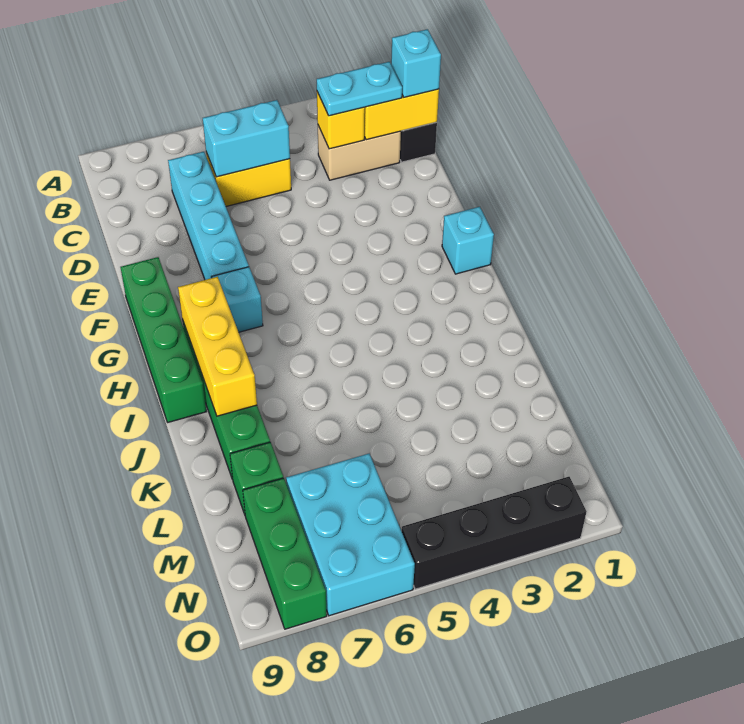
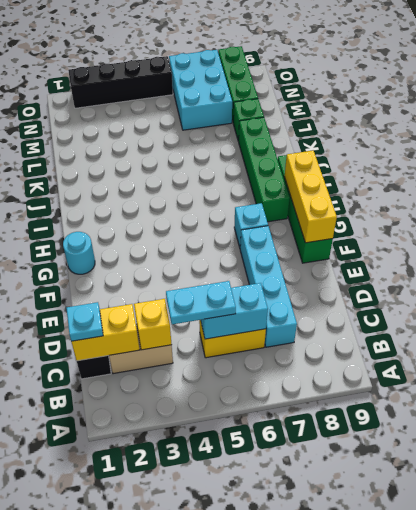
cyan brick C1 level 3 -> cyan plate C1 level 3
cyan plate C2:C3 level 3 -> cyan plate C4:C5 level 3
cyan brick G1 level 1 -> cyan round brick G1 level 1
yellow brick H8:J8 level 2 -> yellow brick F9:H9 level 2

